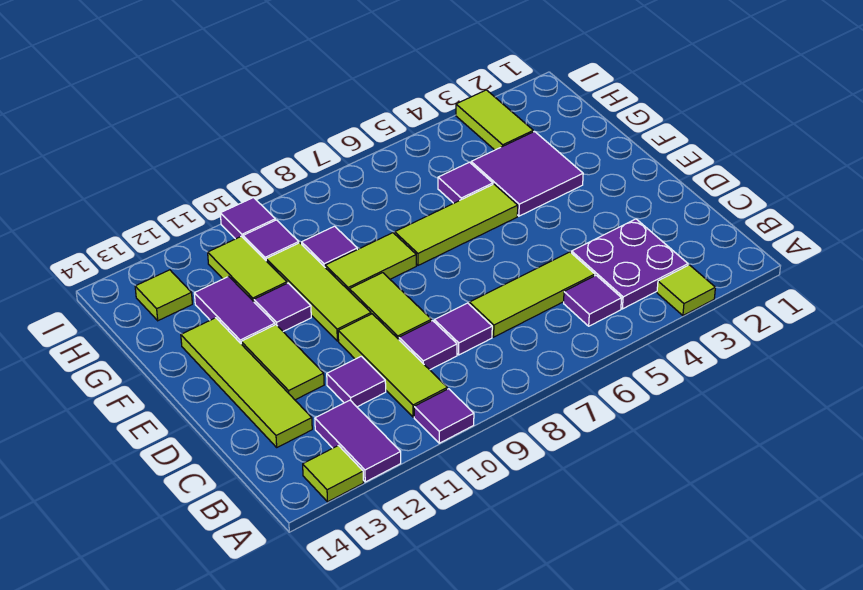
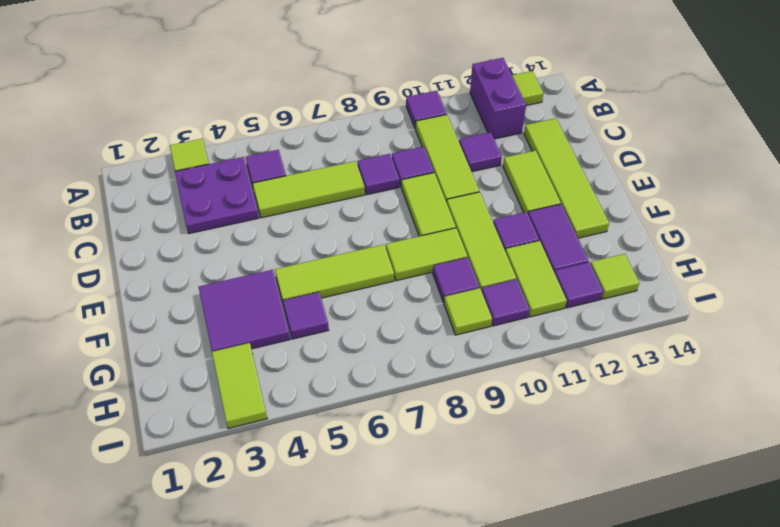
purple tile A12:B12 level 1 -> purple brick A12:B12 level 1
none -> lime tile H9 level 1
purple tile I10 level 1 -> purple tile H12 level 1

